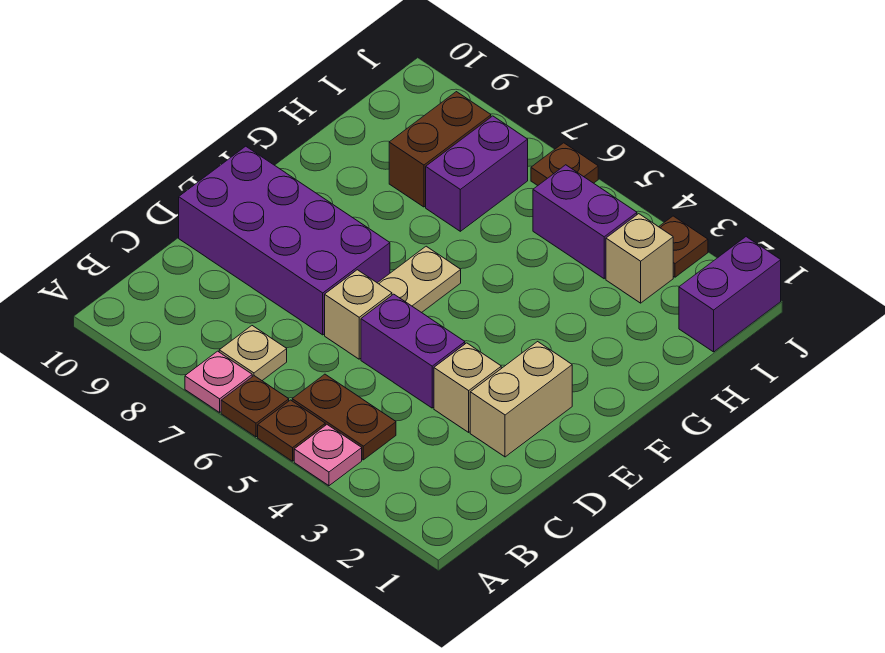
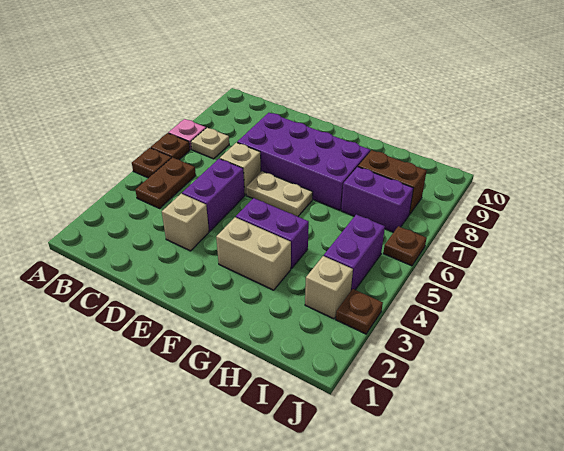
pink plate A4 level 1 -> none
tan brick D2:E2 level 1 -> tan brick F3:G3 level 1
purple brick D7:E10 level 1 -> purple brick D7:G8 level 1
purple brick I1:J1 level 1 -> purple brick F4:G4 level 1

